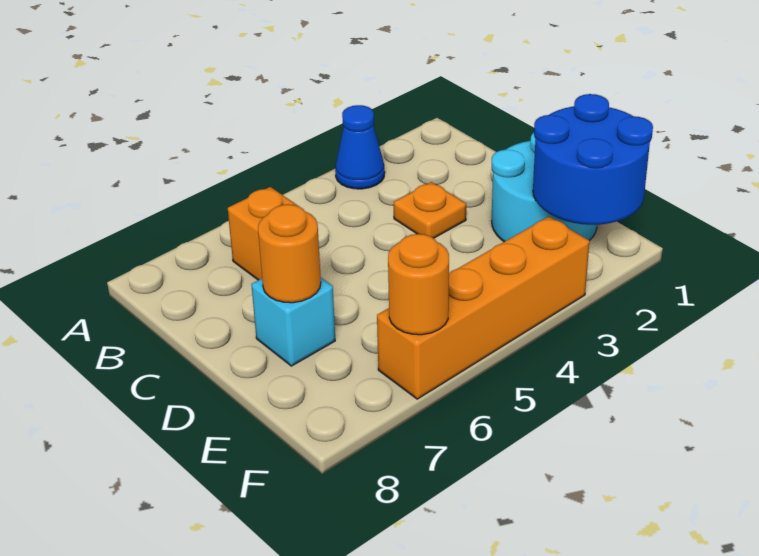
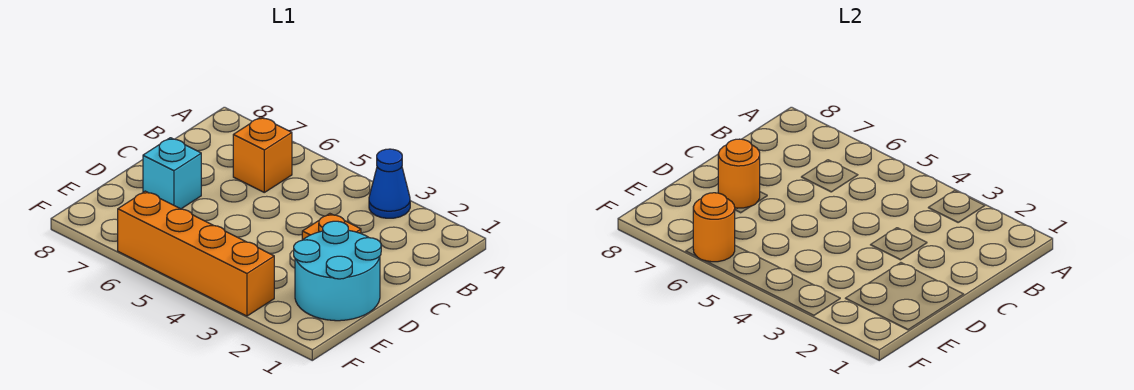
blue round brick E1:F2 level 2 -> none

